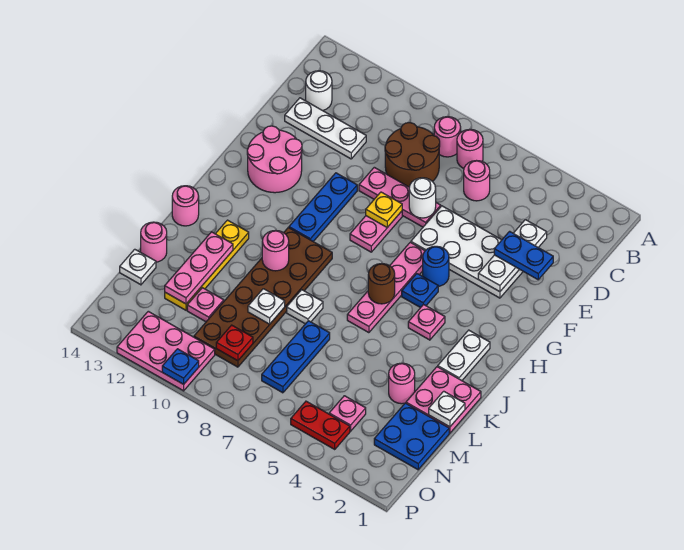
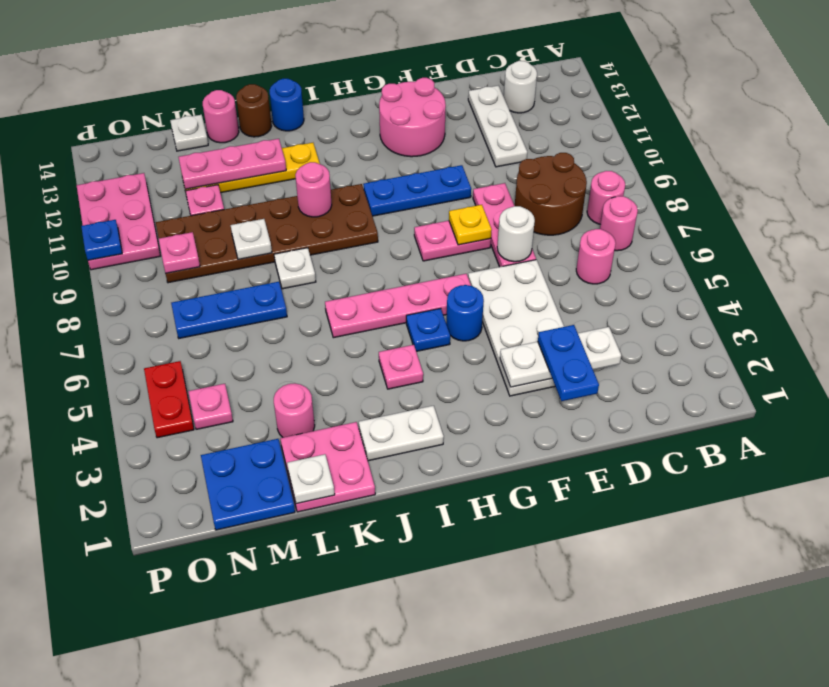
brown round brick I6 level 2 -> brown round brick K14 level 1
pink round brick J14 level 1 -> blue round brick J14 level 1
red plate N9 level 2 -> pink plate N9 level 2

